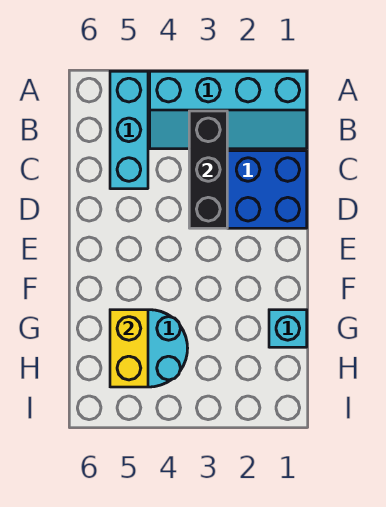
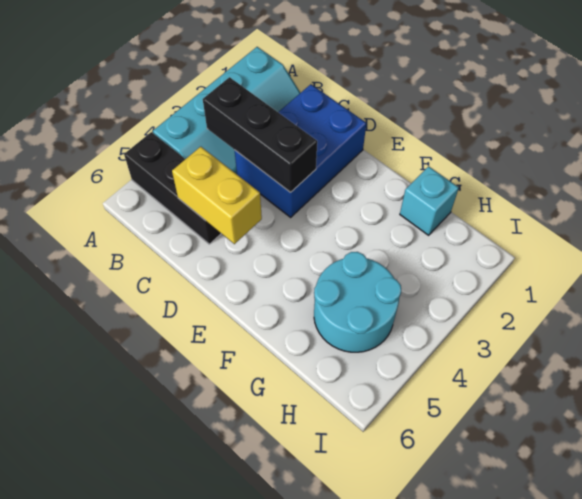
cyan brick A5:C5 level 1 -> black brick A5:C5 level 1
yellow brick G5:H5 level 2 -> yellow brick C5:D5 level 2

